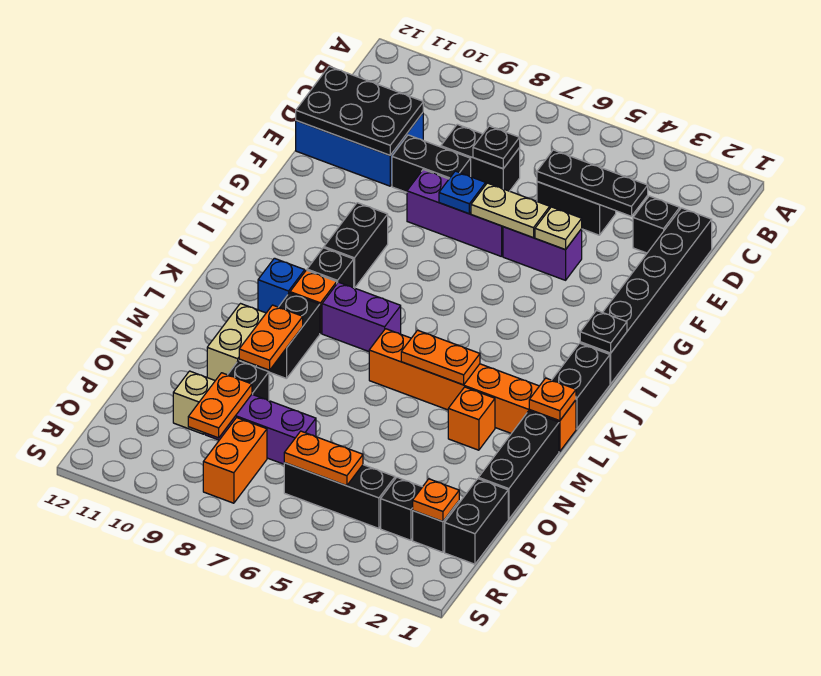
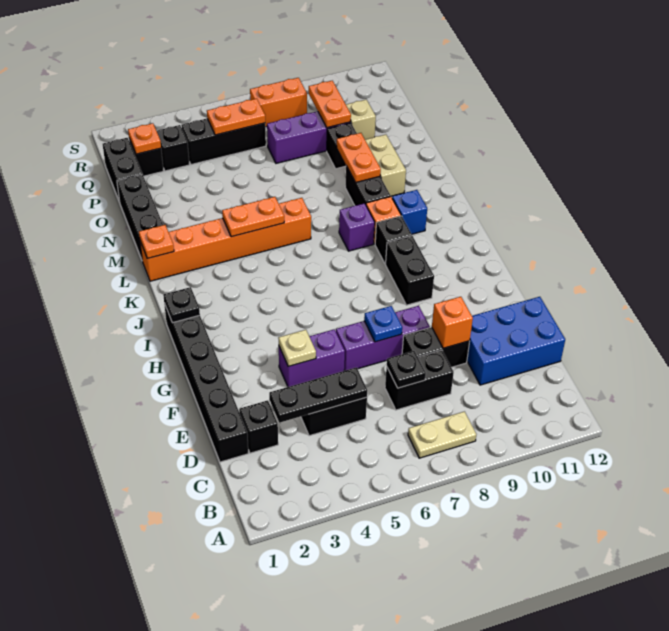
black plate D10:E12 level 2 -> none
tan plate F5:F6 level 2 -> tan plate B7:B8 level 1
black brick J1:K1 level 1 -> none
purple brick K7:K8 level 1 -> purple brick K8 level 1
orange brick M3 level 1 -> orange brick E9 level 2
orange brick Q8:R8 level 1 -> orange brick R7:R8 level 1

